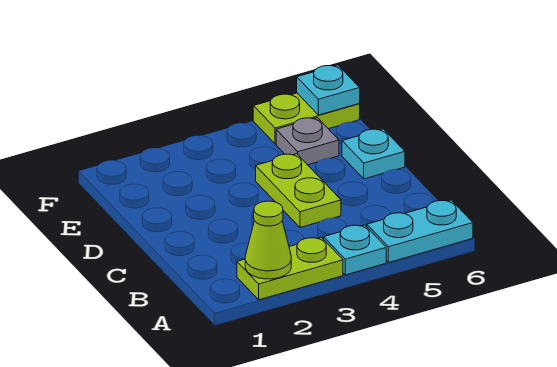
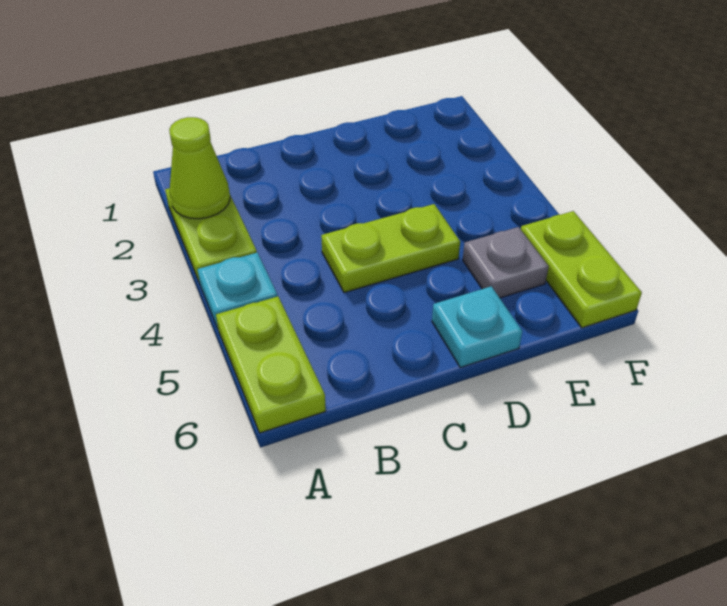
cyan plate A5:A6 level 1 -> lime plate A5:A6 level 1
cyan plate F6 level 2 -> none

